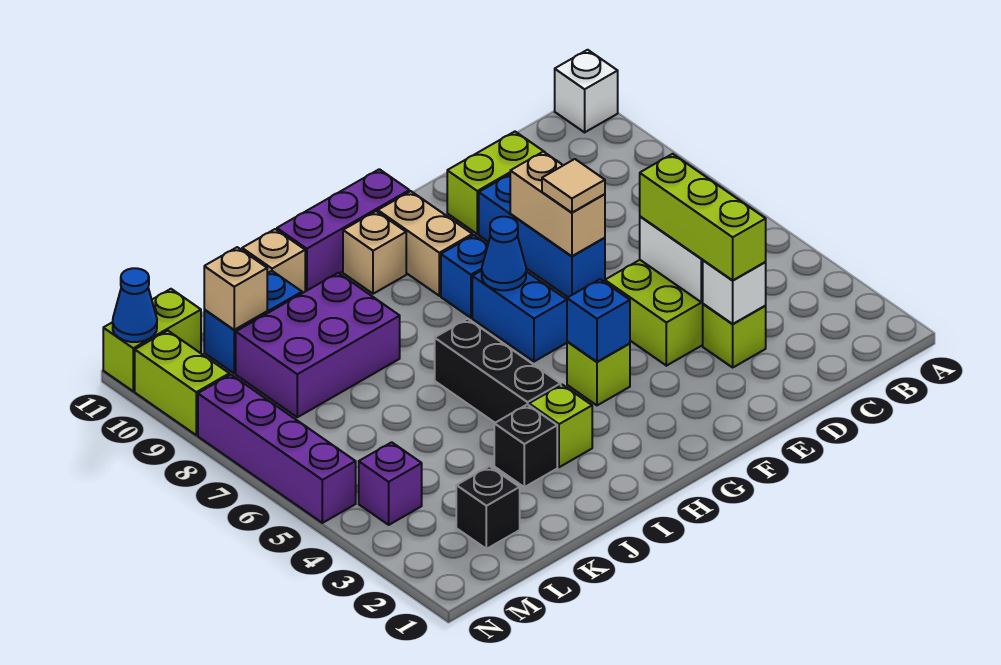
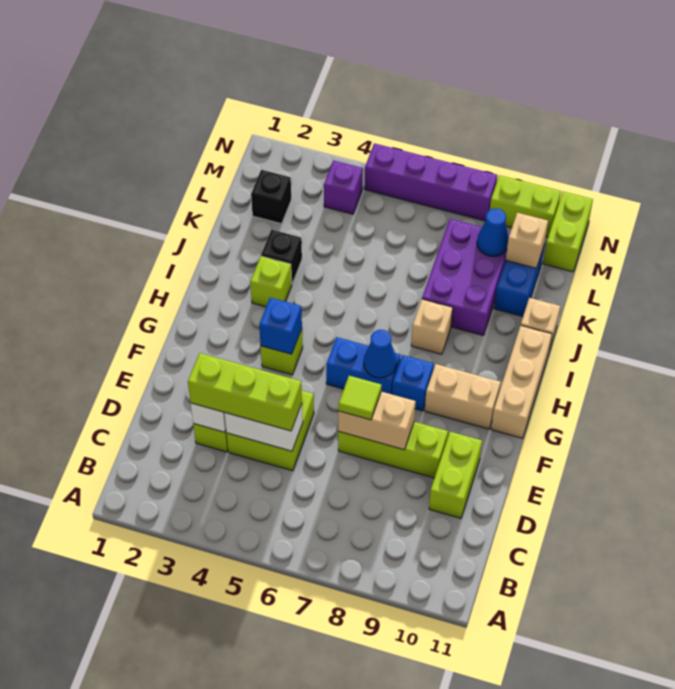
white brick A11 level 1 -> none
blue brick E7:E9 level 1 -> lime brick E7:E9 level 1
tan tile E7 level 3 -> lime tile E7 level 3
purple brick G11:I11 level 1 -> tan brick G11:I11 level 1
tan brick H10 level 1 -> tan brick I8 level 1
black brick I4:I6 level 1 -> none
blue cone N11 level 2 -> blue cone L9 level 2

